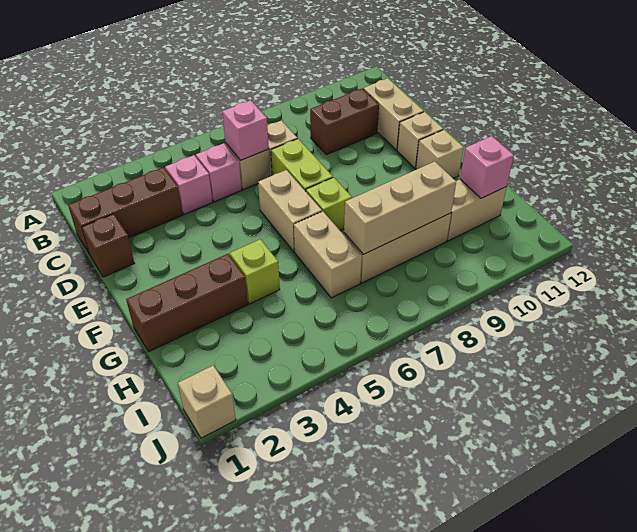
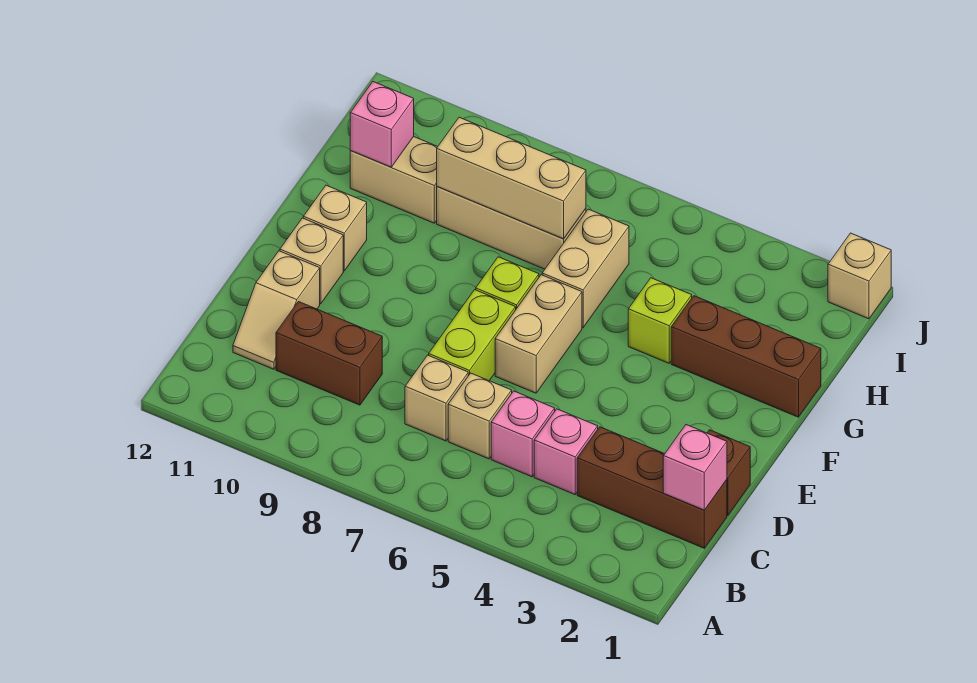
pink brick C6 level 2 -> pink brick C1 level 2
tan brick C11:D11 level 1 -> tan slope C11:D11 level 1 top D

